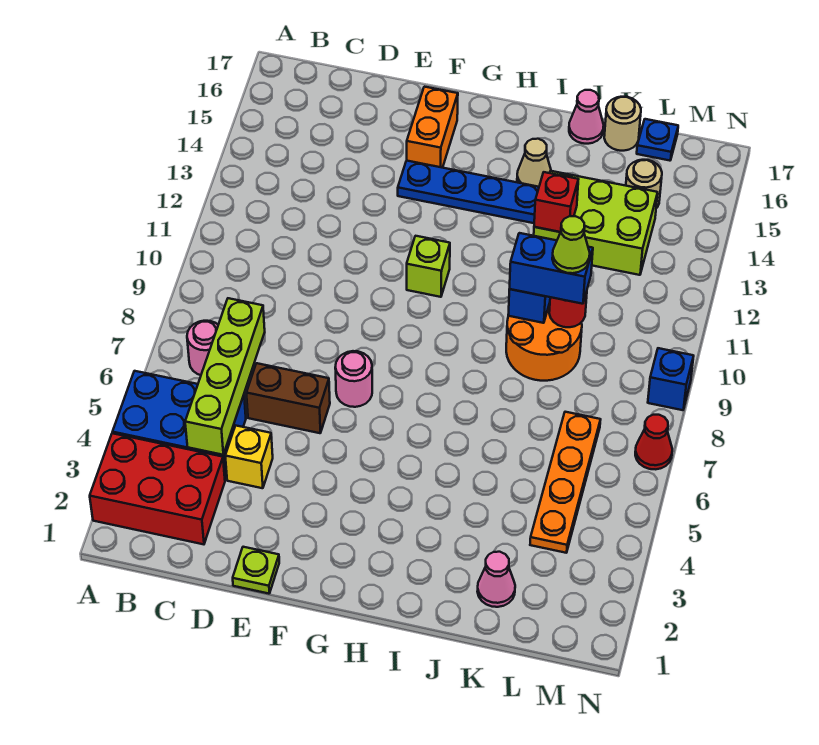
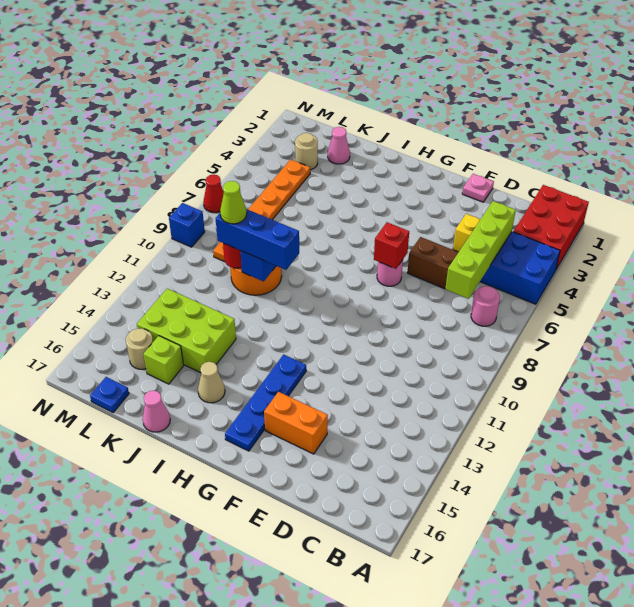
red brick A2:C3 level 1 -> red brick A1:B3 level 1
lime plate E1 level 1 -> pink plate E1 level 1
blue plate F14:I14 level 1 -> blue plate G13:G16 level 1
orange brick F15:F16 level 1 -> orange brick E15:F15 level 1
lime brick G11 level 1 -> lime brick K15 level 1
blue brick J10:K10 level 3 -> blue brick I10:K10 level 3
red brick J13 level 2 -> red brick F7 level 2
tan round brick K17 level 1 -> tan round brick L3 level 1
orange plate L4:L7 level 1 -> orange plate L4:L9 level 1

